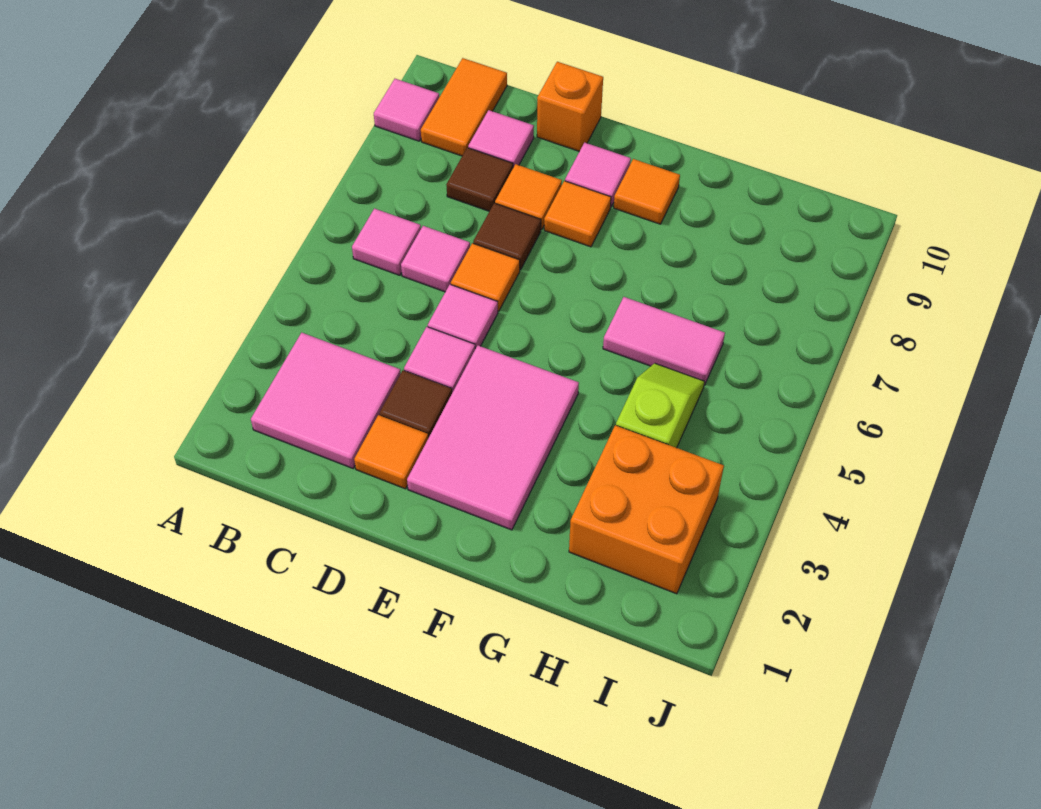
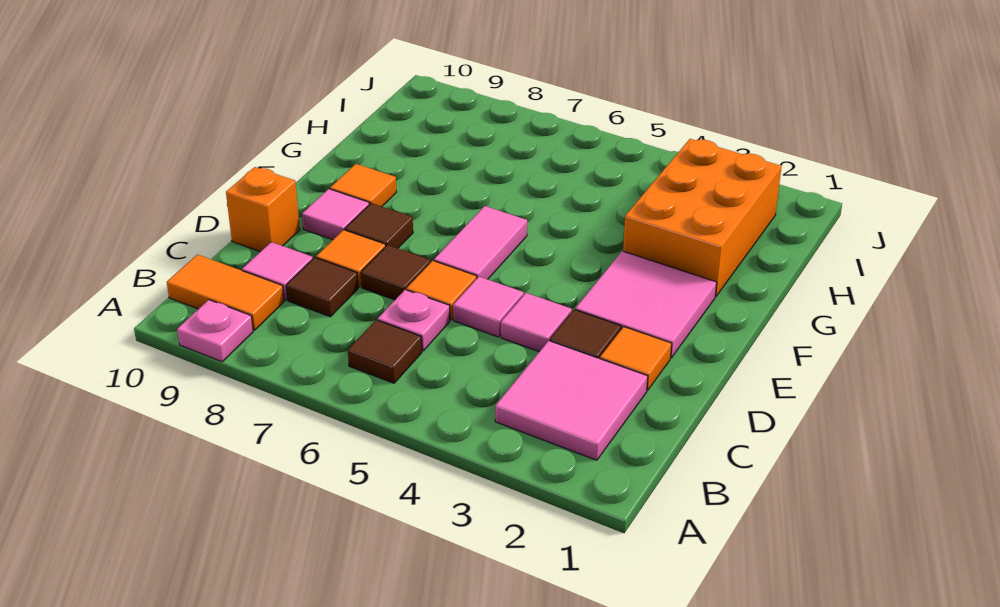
pink tile A9 level 1 -> pink plate A9 level 1
pink tile B6 level 1 -> brown tile B6 level 1
pink tile C6 level 1 -> pink plate C6 level 1
pink tile E2:F4 level 1 -> pink tile E2:F3 level 1
orange tile E8 level 1 -> brown tile E8 level 1
pink tile G6:H6 level 1 -> pink tile E6:F6 level 1
orange brick H2:I3 level 1 -> orange brick G2:I3 level 1
lime slope H4:H5 level 1 top 4 -> none

